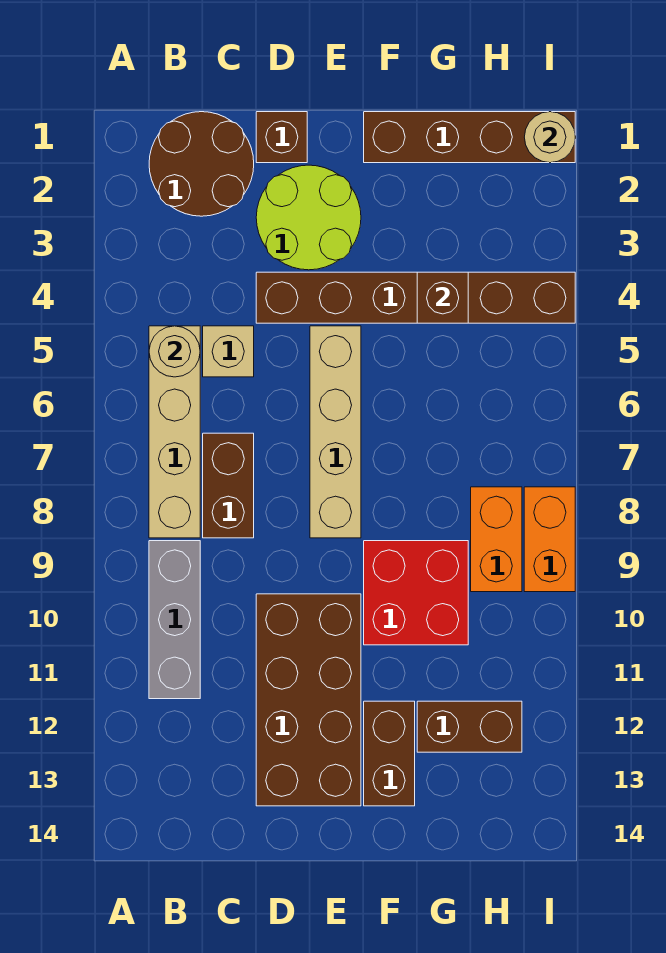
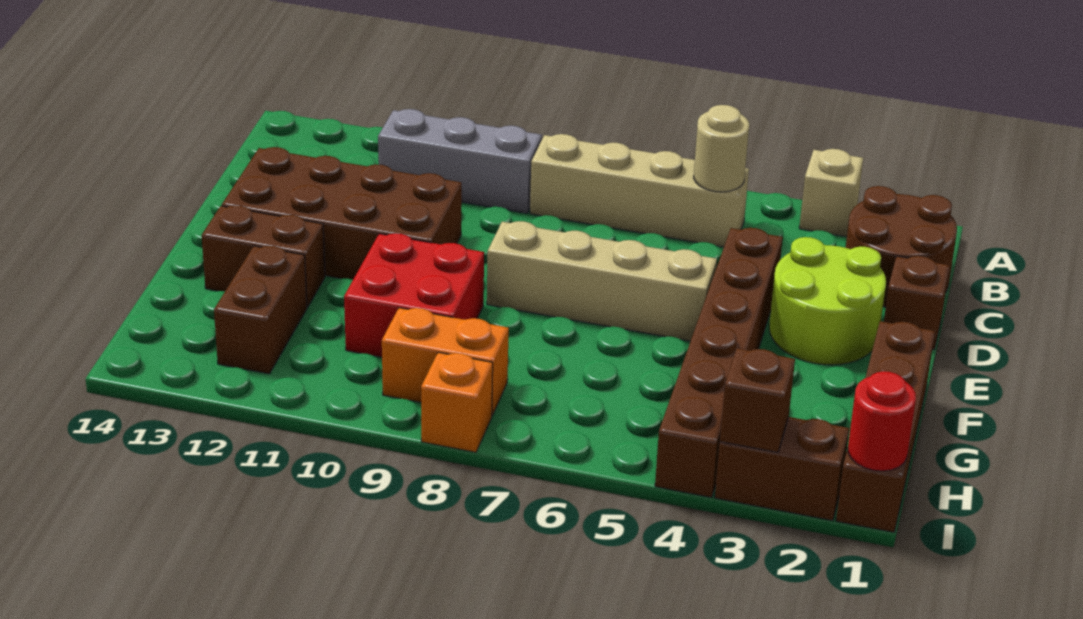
tan brick C5 level 1 -> tan brick A3 level 1
brown brick C7:C8 level 1 -> brown brick I2:I3 level 1
brown brick G4 level 2 -> brown brick I3 level 2
tan round brick I1 level 2 -> red round brick I1 level 2
orange brick I8:I9 level 1 -> orange brick I8 level 1

